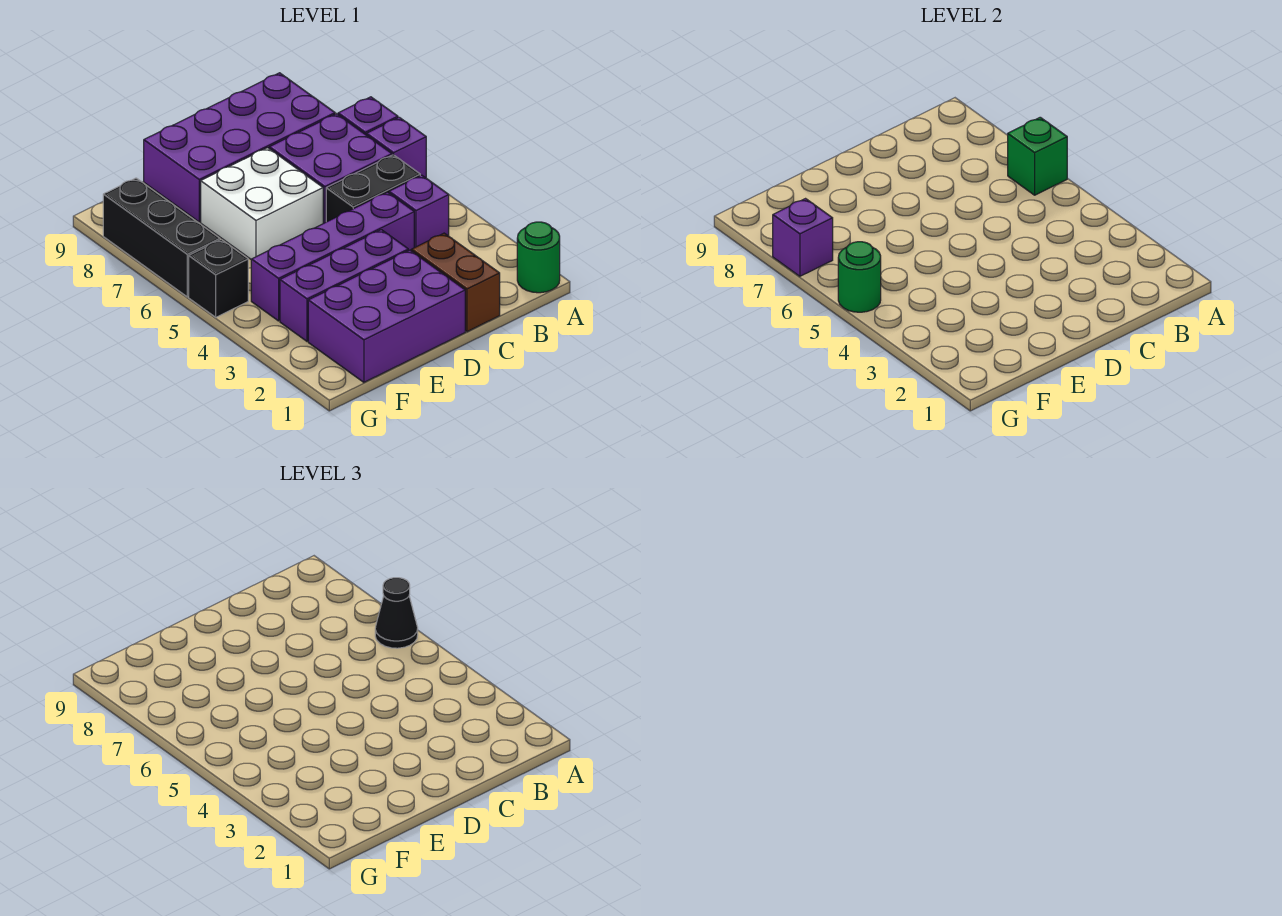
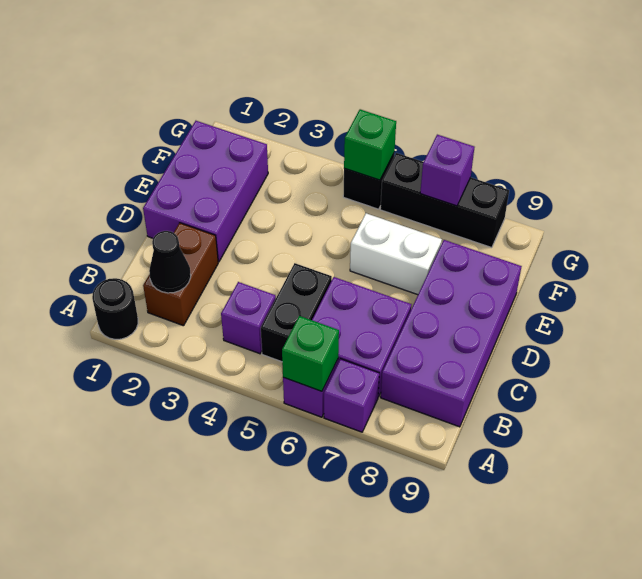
green round brick A1 level 1 -> black round brick A1 level 1
black cone A6 level 3 -> black cone B2 level 2
brown brick C1:C2 level 1 -> brown brick B2:C2 level 1
purple brick C4:F4 level 1 -> none
purple brick D3:F3 level 1 -> none
white brick D6:E7 level 1 -> white brick E6:E7 level 1
green round brick G5 level 2 -> green brick G5 level 2

